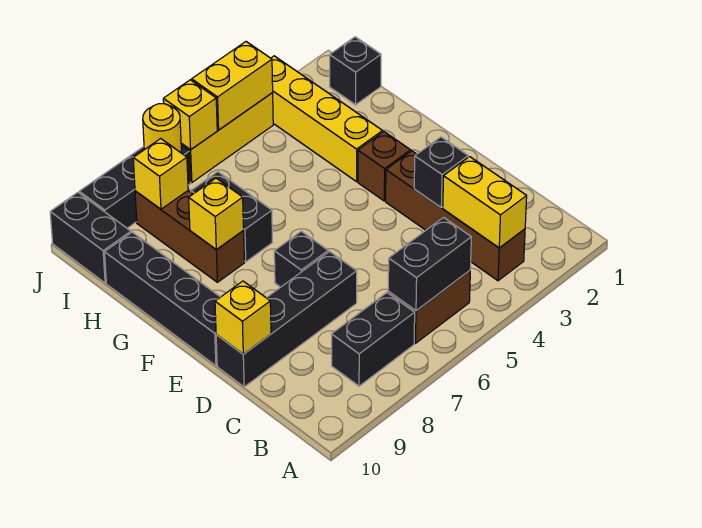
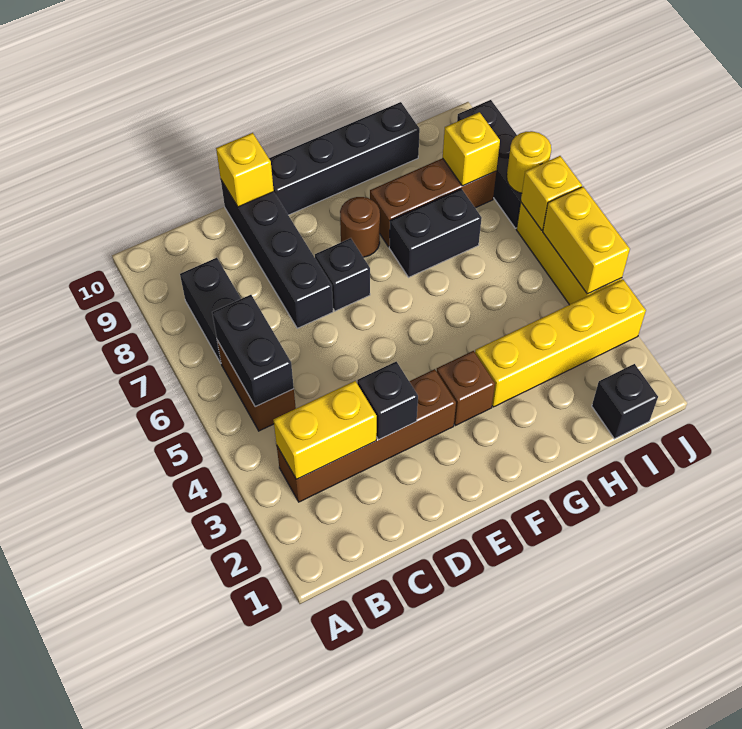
none -> brown round brick F8 level 1
yellow brick G8 level 2 -> none
black brick I10:J10 level 1 -> none

